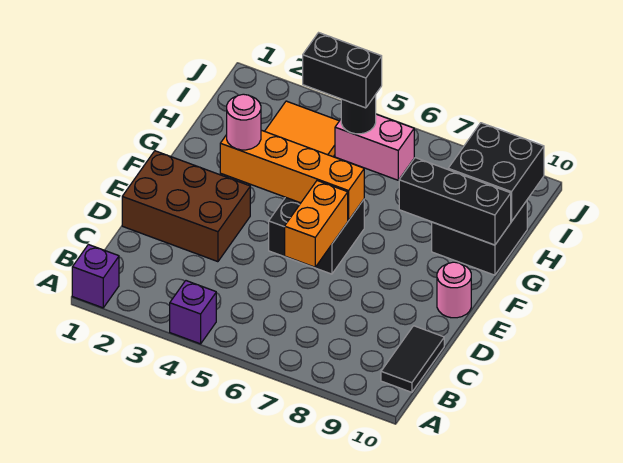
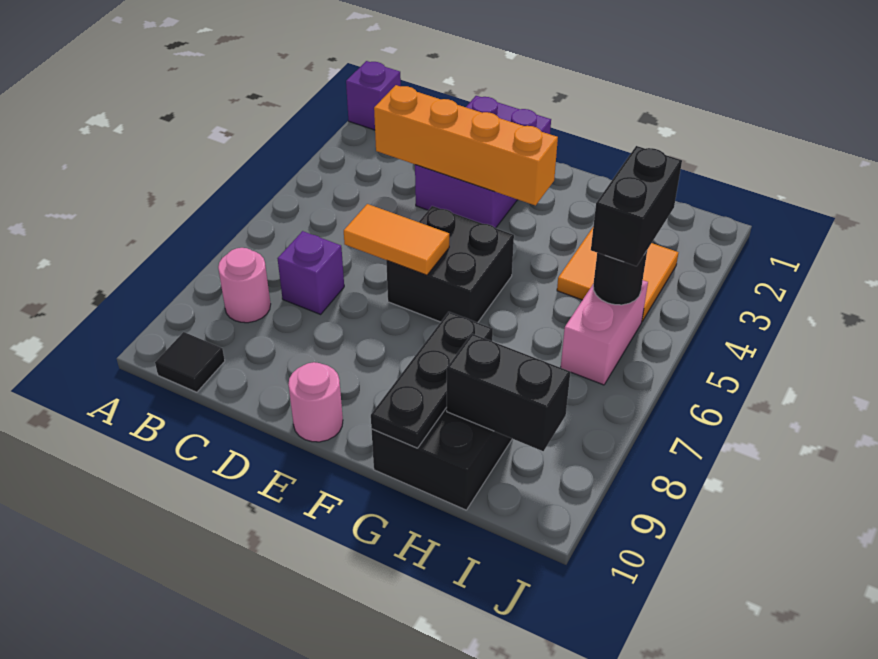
purple brick A4 level 1 -> purple brick C7 level 1
black tile B10:C10 level 1 -> black tile B10 level 1
brown brick D1:E3 level 1 -> purple brick D1:E3 level 1
orange brick D6:E6 level 2 -> orange tile D6:E6 level 2
orange brick F3:F6 level 2 -> orange brick C3:F3 level 2
pink round brick F3 level 3 -> pink round brick B8 level 1
black brick G8:G10 level 2 -> black plate G8:G10 level 2
black brick H9:I10 level 2 -> black brick H9:I9 level 2

